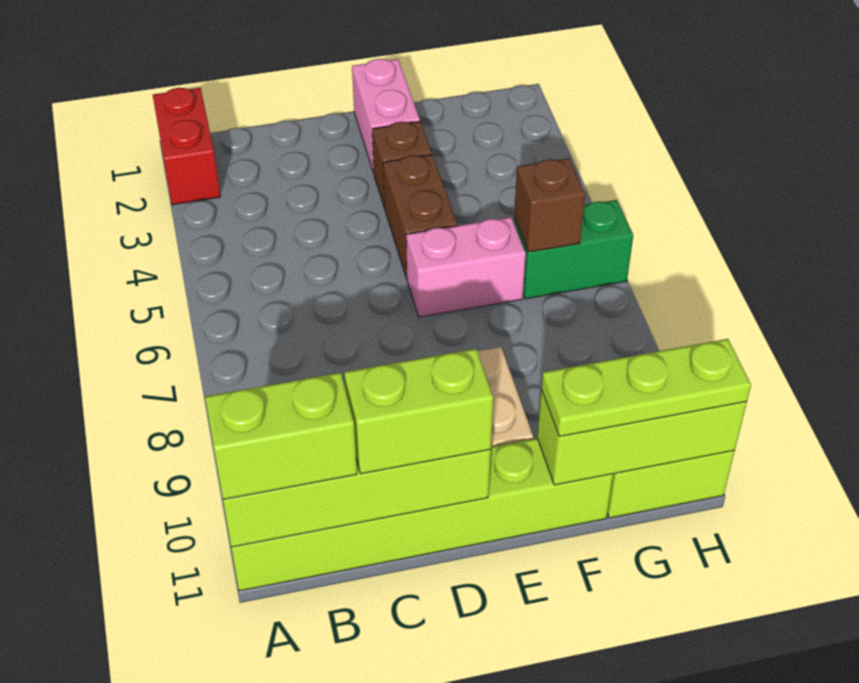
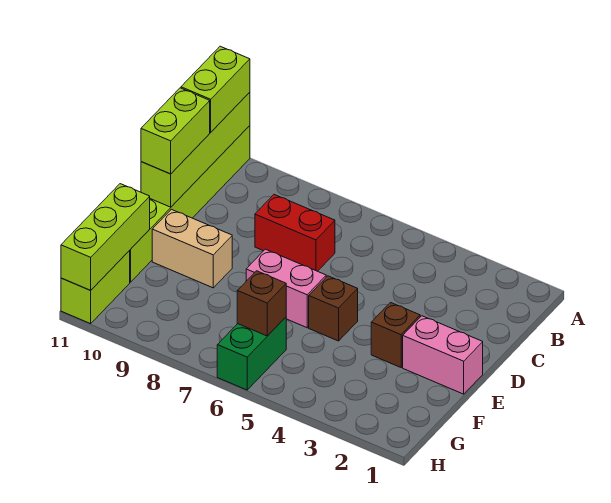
red brick A1:A2 level 1 -> red brick C7:C8 level 1
brown brick E4:E5 level 1 -> brown brick E5 level 1
pink brick E6:F6 level 1 -> pink brick E6:E7 level 1
lime plate F11:H11 level 3 -> none

